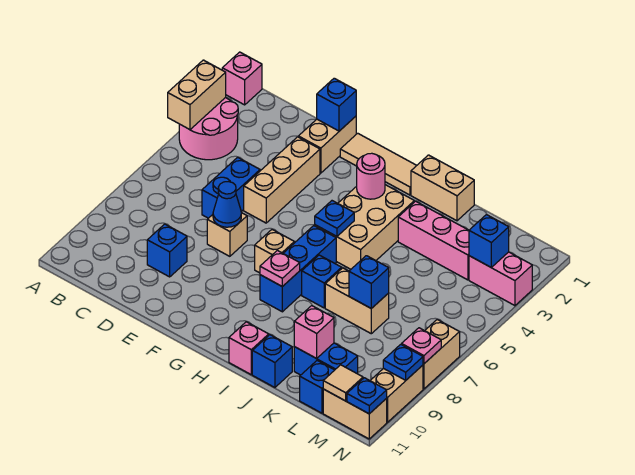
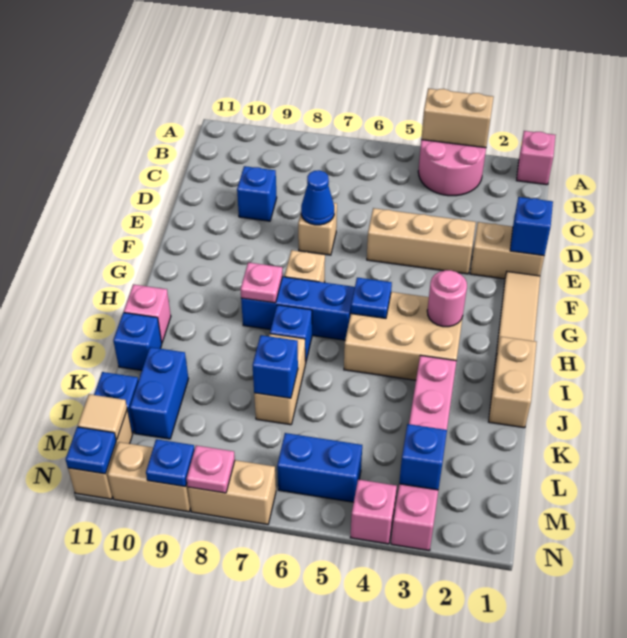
blue brick D5:D6 level 1 -> blue brick M5:M6 level 1
pink brick K10 level 2 -> pink brick N4 level 1

